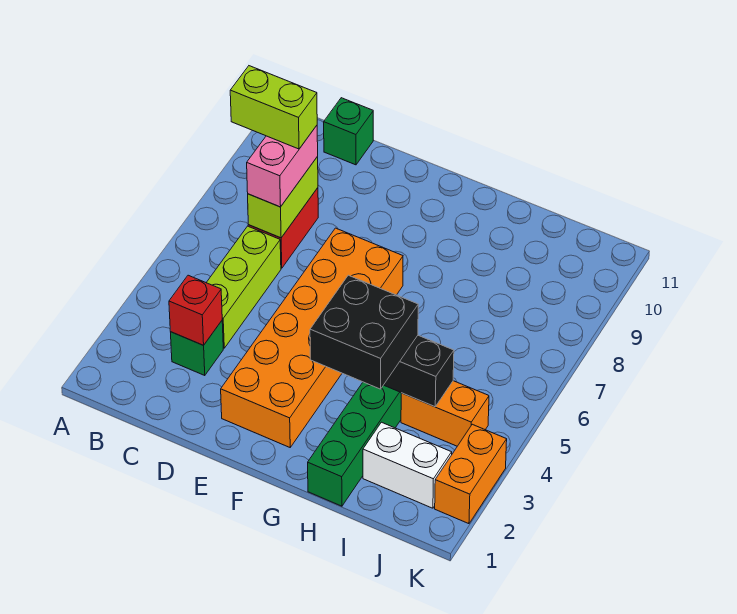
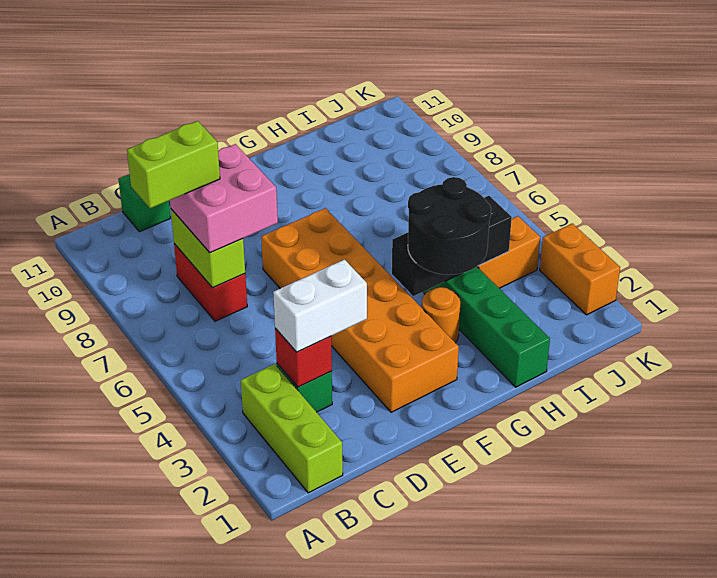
lime brick C4:C6 level 1 -> lime brick B1:B3 level 1
pink brick C7:C8 level 3 -> pink brick C7:D8 level 3
none -> orange round brick G3 level 1
black brick G3:H4 level 3 -> black round brick G3:H4 level 3
white brick I2:J2 level 1 -> white brick C3:D3 level 3

